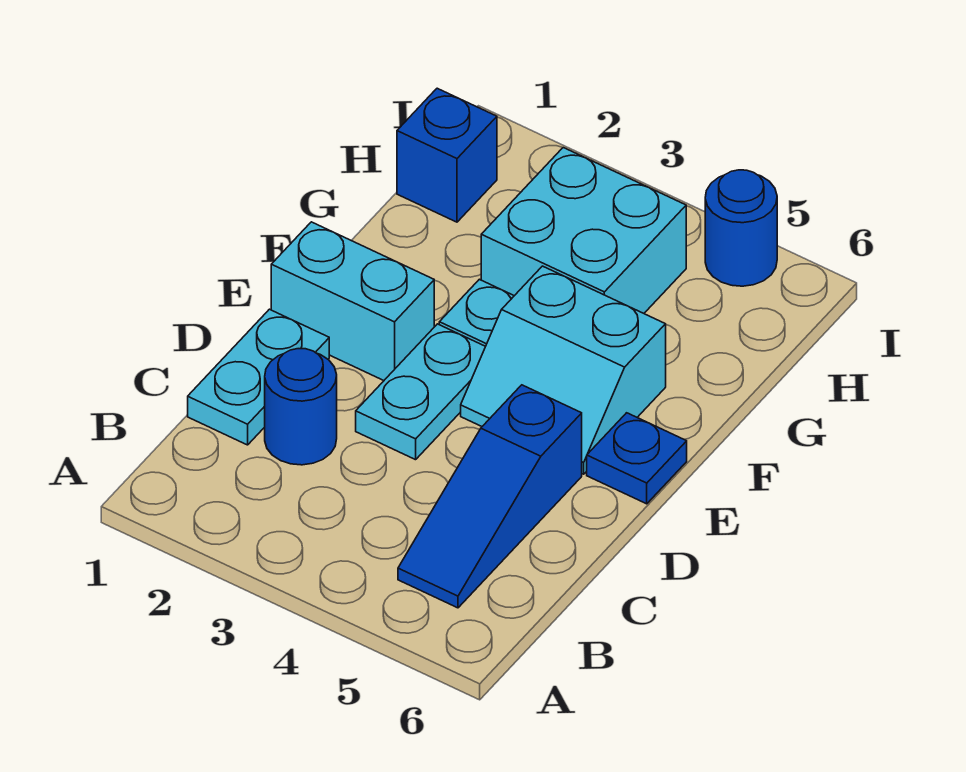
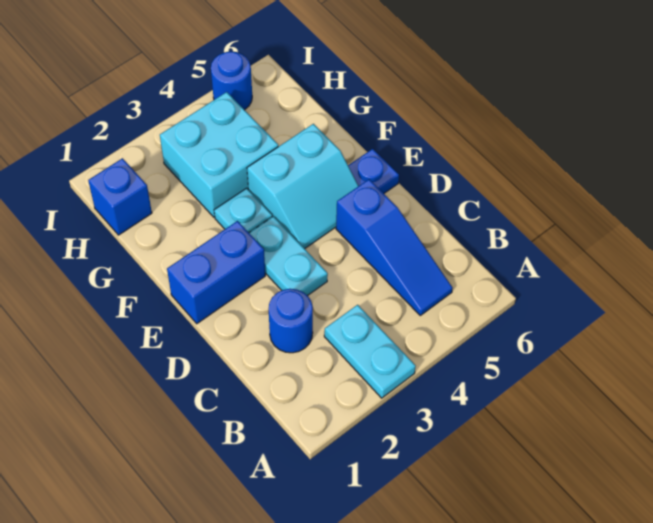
cyan plate C1:D1 level 1 -> cyan plate A3:B3 level 1
cyan brick E1:E2 level 1 -> blue brick E1:E2 level 1

